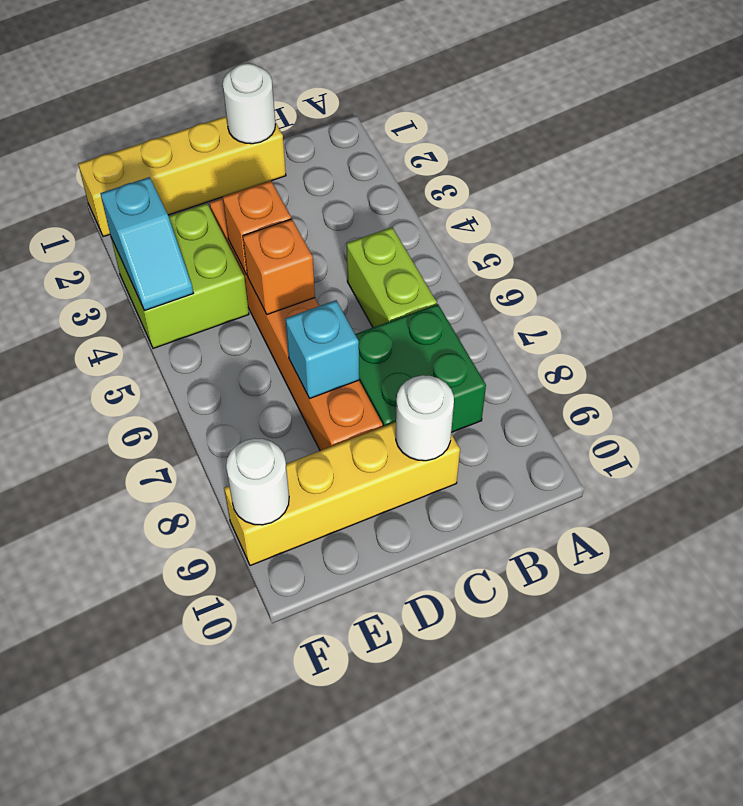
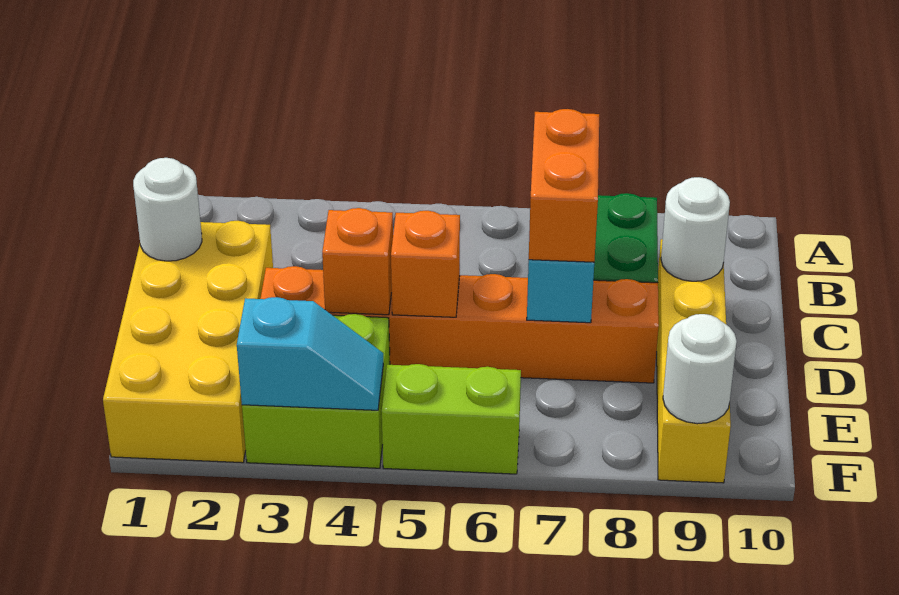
lime brick B5:B6 level 1 -> lime brick F5:F6 level 1
yellow brick C1:F1 level 1 -> yellow brick C1:F2 level 1
none -> orange brick C7:D7 level 3

